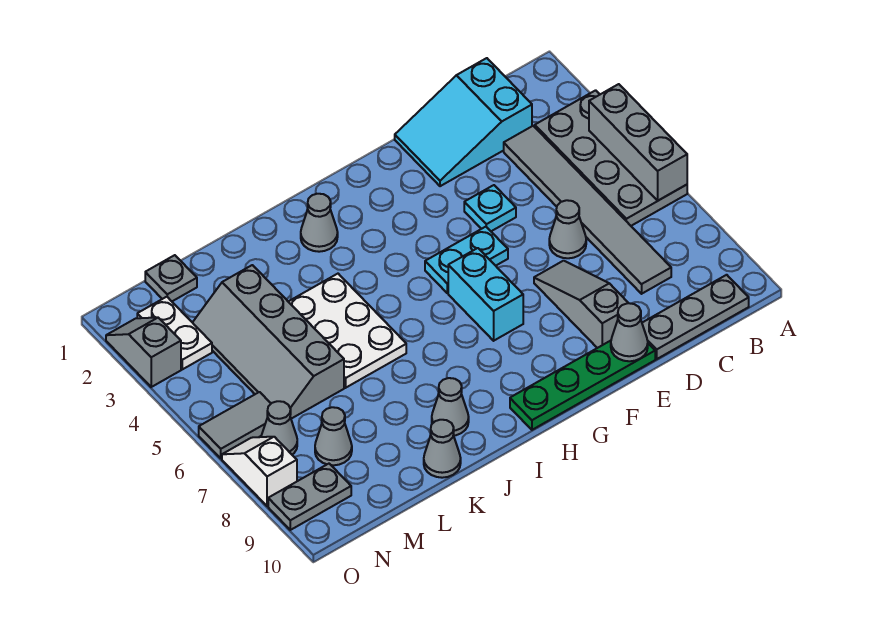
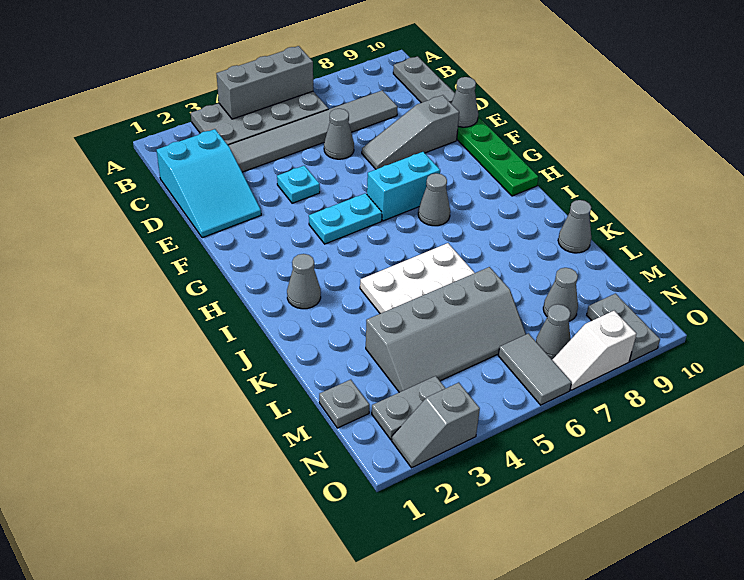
cyan plate F5:G5 level 1 -> cyan plate G4:G5 level 1
grey cone J9 level 1 -> grey cone H7 level 1
white plate N2:N3 level 1 -> grey plate N2:N3 level 1

